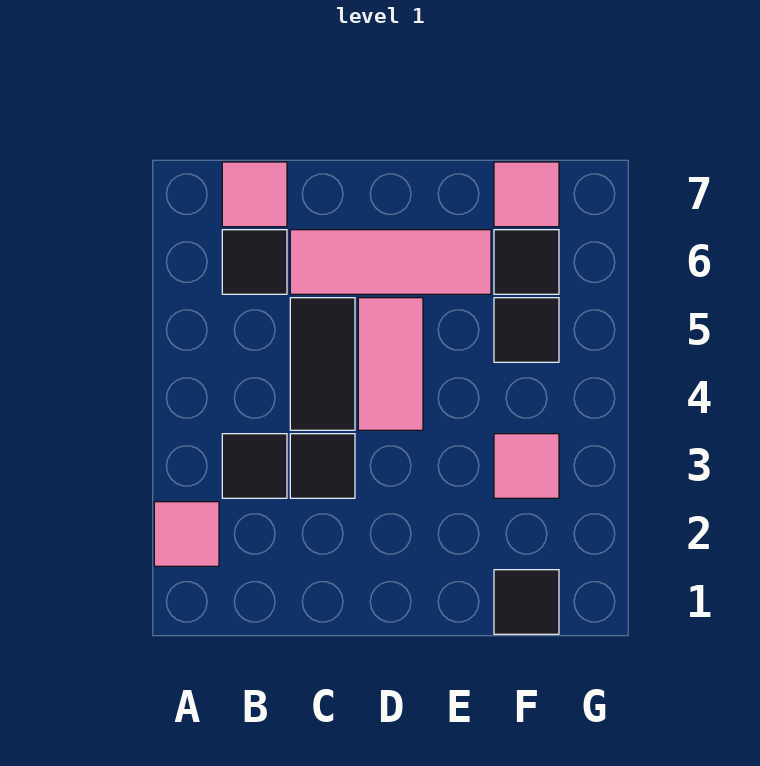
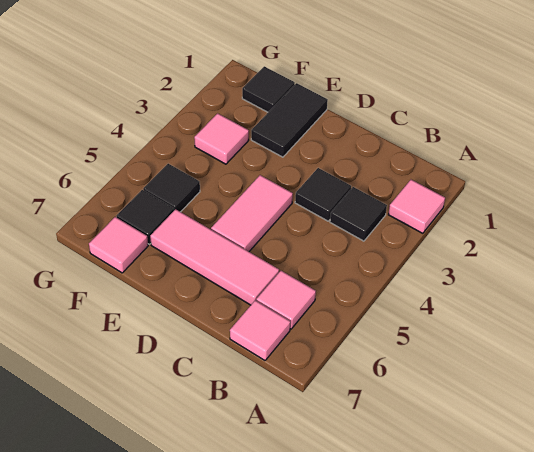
black tile B6 level 1 -> pink tile B6 level 1
black tile C4:C5 level 1 -> black tile E1:E2 level 1

